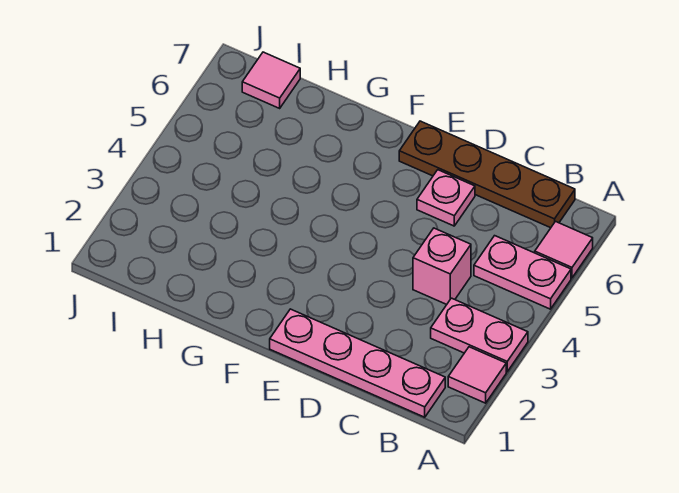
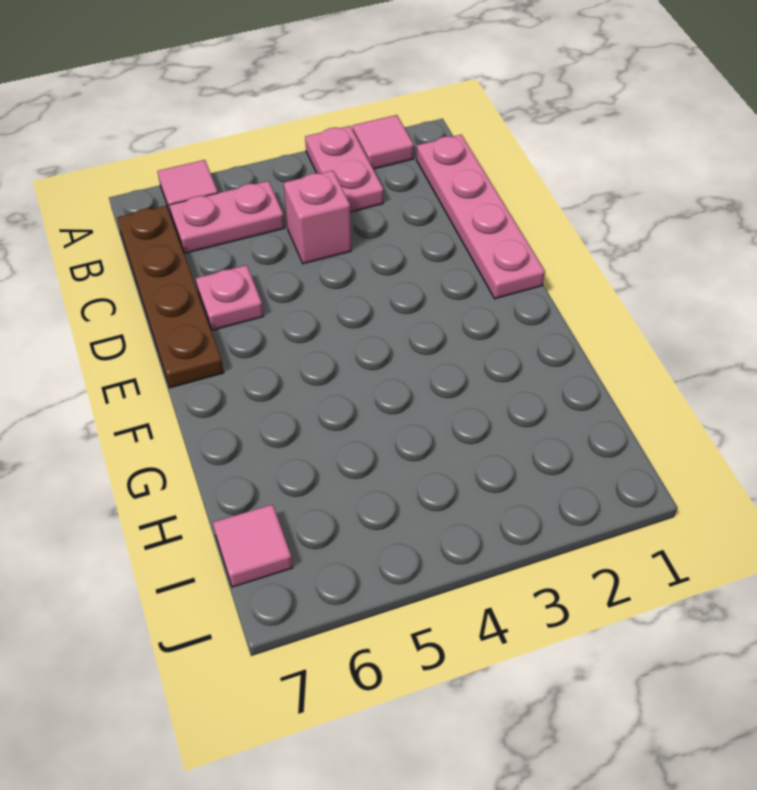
pink plate A5:B5 level 1 -> pink plate B5:B6 level 1

